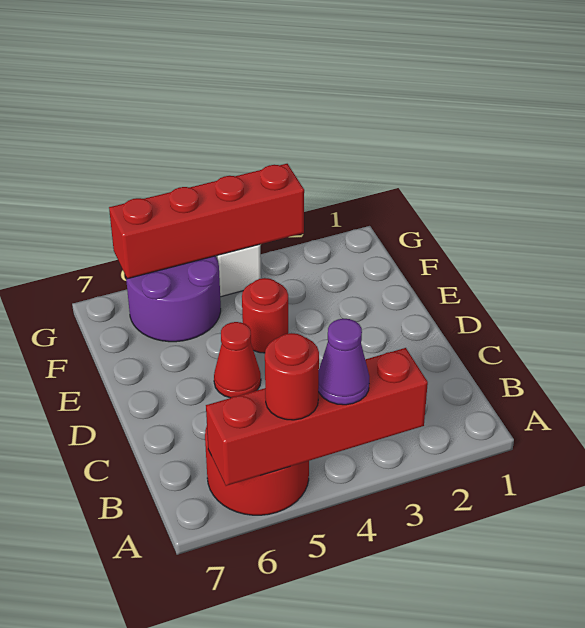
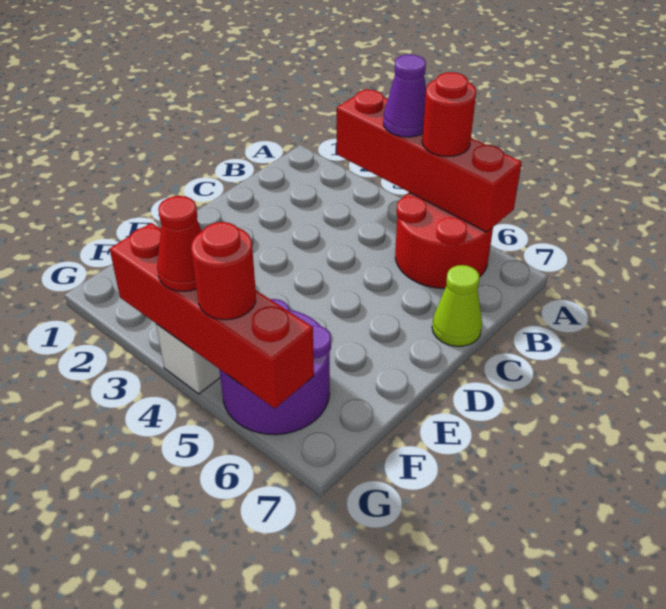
none -> lime cone C7 level 1
red cone D5 level 1 -> red cone G4 level 3
red round brick E4 level 1 -> red round brick G5 level 3

